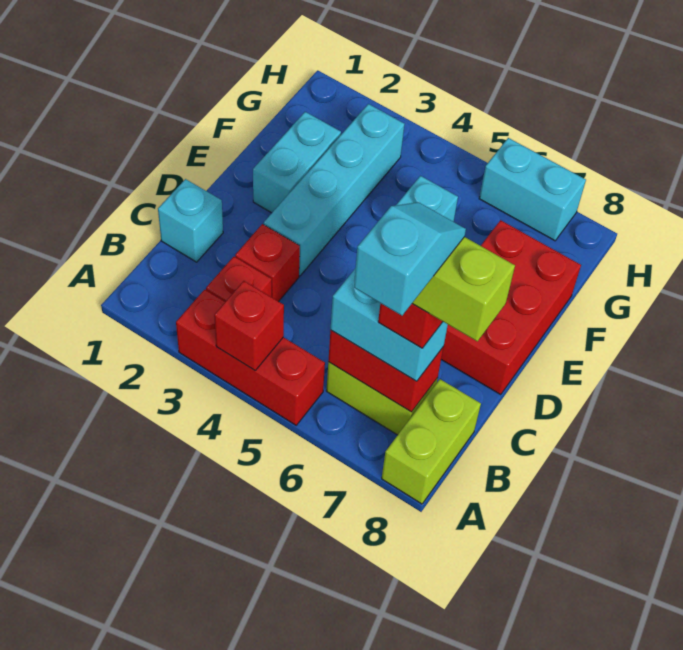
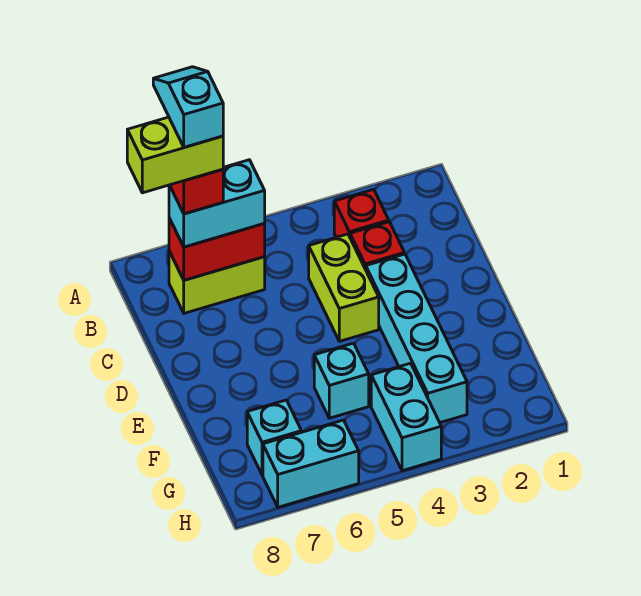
red brick A3:A5 level 1 -> none
red brick A4 level 2 -> none
cyan slope A7:B7 level 6 top A -> cyan slope A7:B7 level 6 top B
lime brick A8:B8 level 1 -> lime brick C4:D4 level 1
cyan brick C1 level 1 -> cyan brick G7 level 1
red brick D7:F8 level 1 -> none
cyan brick E2:F2 level 1 -> cyan brick G4:H4 level 1

